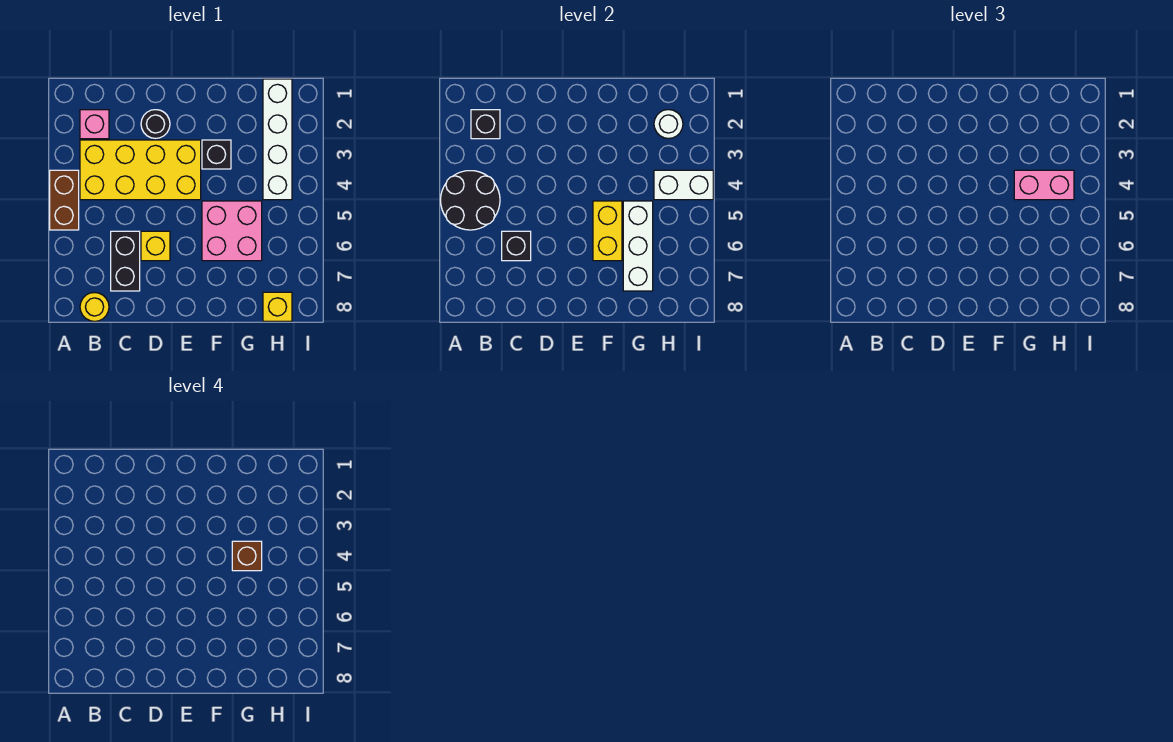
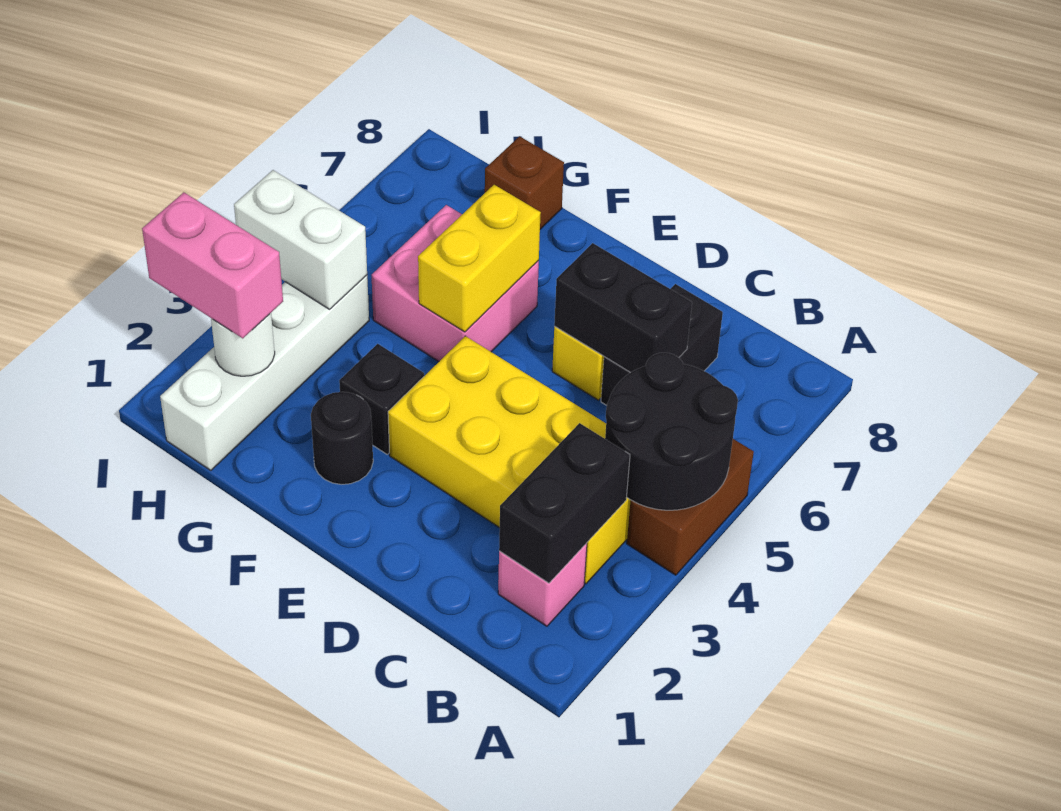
black brick B2 level 2 -> black brick B2:B3 level 2
yellow round brick B8 level 1 -> none
black brick C6 level 2 -> black brick C6:D6 level 2
black round brick D2 level 1 -> black round brick F2 level 1
pink brick G4:H4 level 3 -> pink brick H2:I2 level 3
brown brick G4 level 4 -> brown brick G8 level 1
white brick G5:G7 level 2 -> none
yellow brick H8 level 1 -> none

